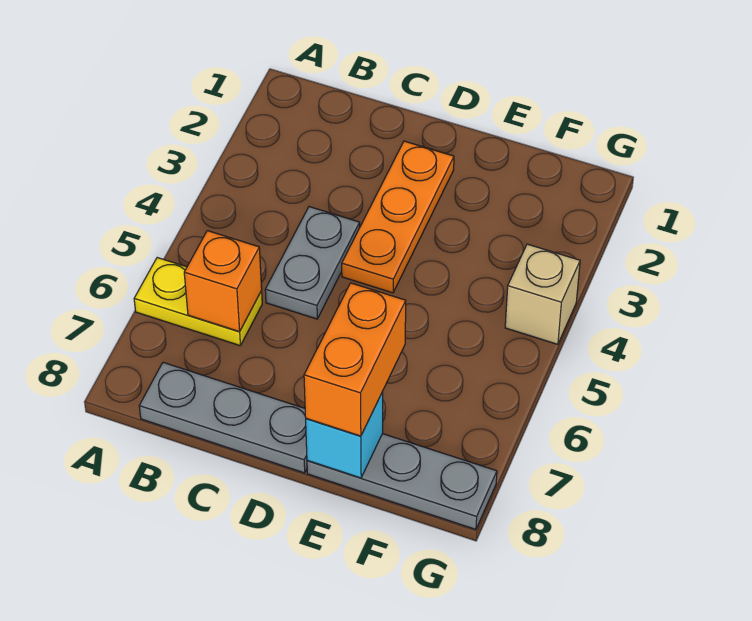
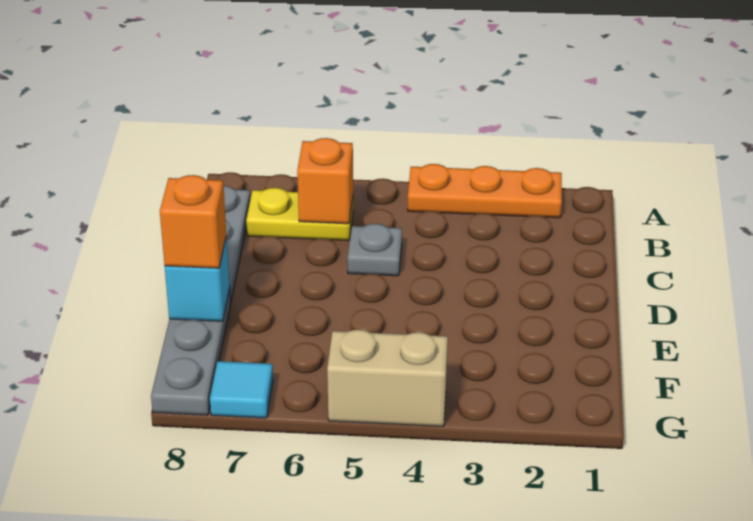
yellow plate A6:B6 level 1 -> yellow plate B6:B7 level 1
grey plate C4:C5 level 1 -> grey plate C5 level 1
orange plate D2:D4 level 1 -> orange plate A2:A4 level 1
orange brick E7:E8 level 3 -> orange brick E8 level 3
tan brick G4 level 1 -> tan brick G4:G5 level 1
none -> cyan tile G7 level 1

